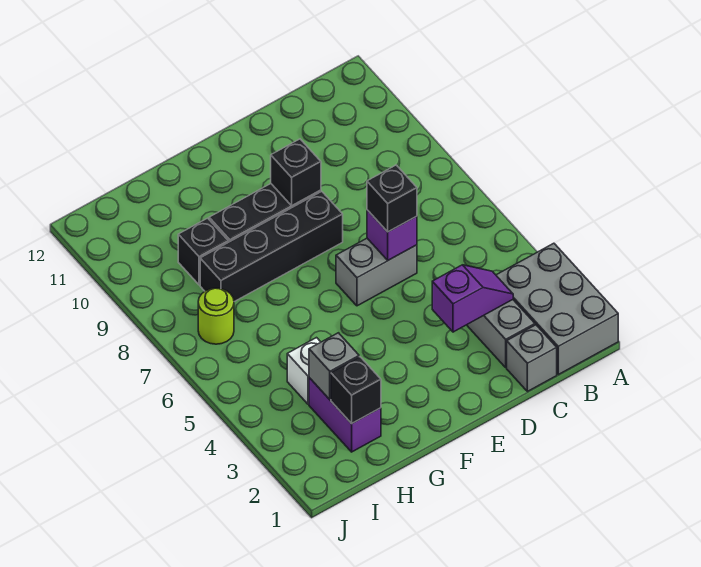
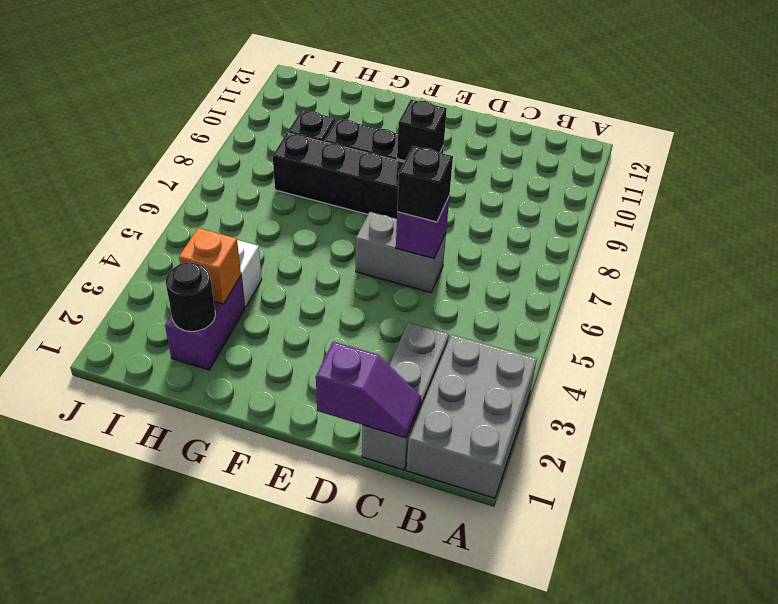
purple slope C3:D3 level 2 top D -> purple slope C1:D1 level 2 top D
black brick H2 level 2 -> black round brick H2 level 2
grey brick H3 level 2 -> orange brick H3 level 2
lime round brick I7 level 1 -> none

